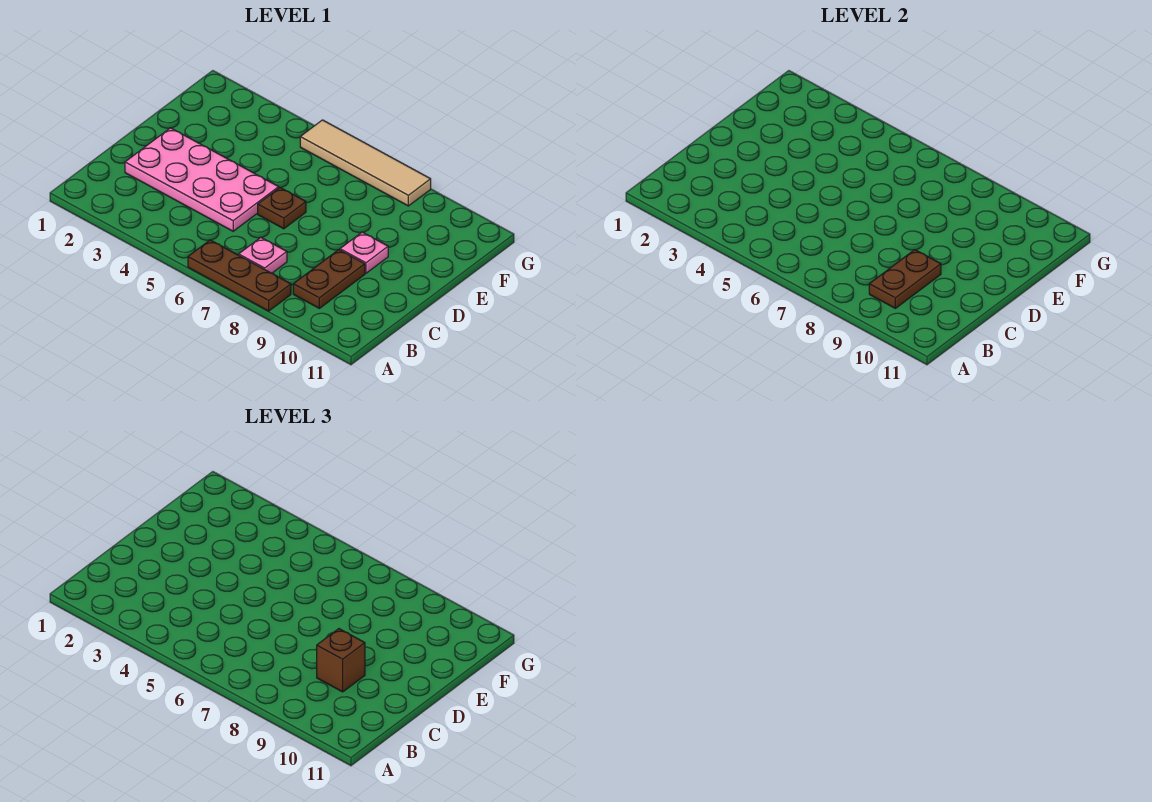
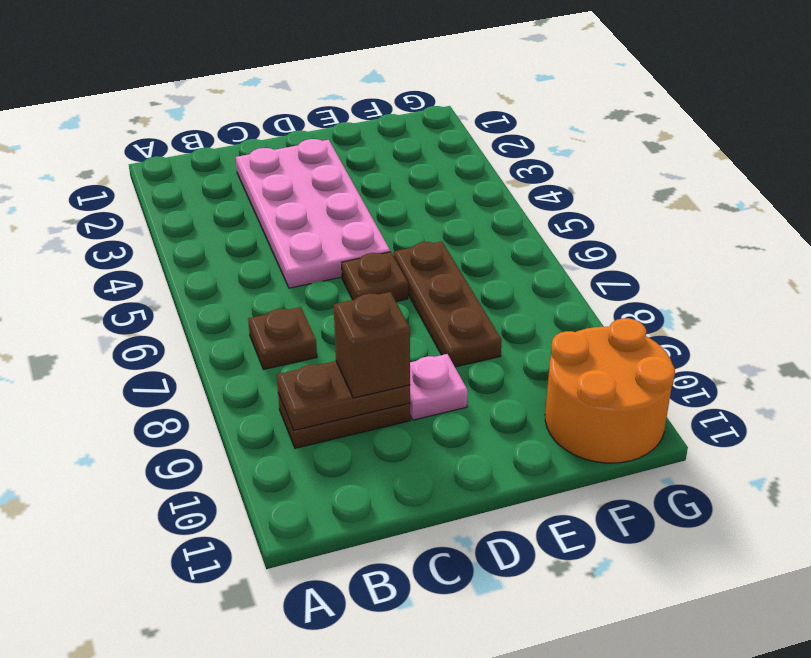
brown plate A6:A8 level 1 -> brown plate E6:E8 level 1
pink plate B7 level 1 -> brown plate B7 level 1
none -> orange round brick F10:G11 level 1
tan tile G5:G8 level 1 -> none

